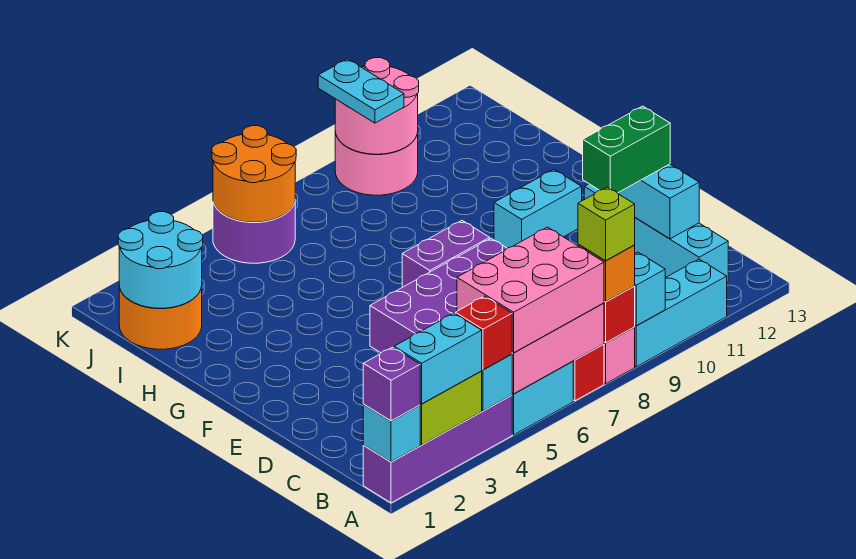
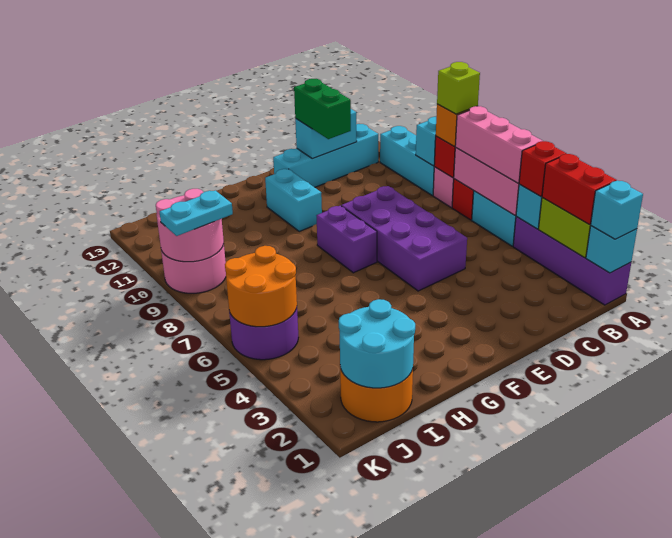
purple brick A1 level 3 -> cyan brick A1 level 3
cyan brick A2:A3 level 3 -> red brick A2:A3 level 3
pink brick A5:B7 level 3 -> pink brick A5:A7 level 3

